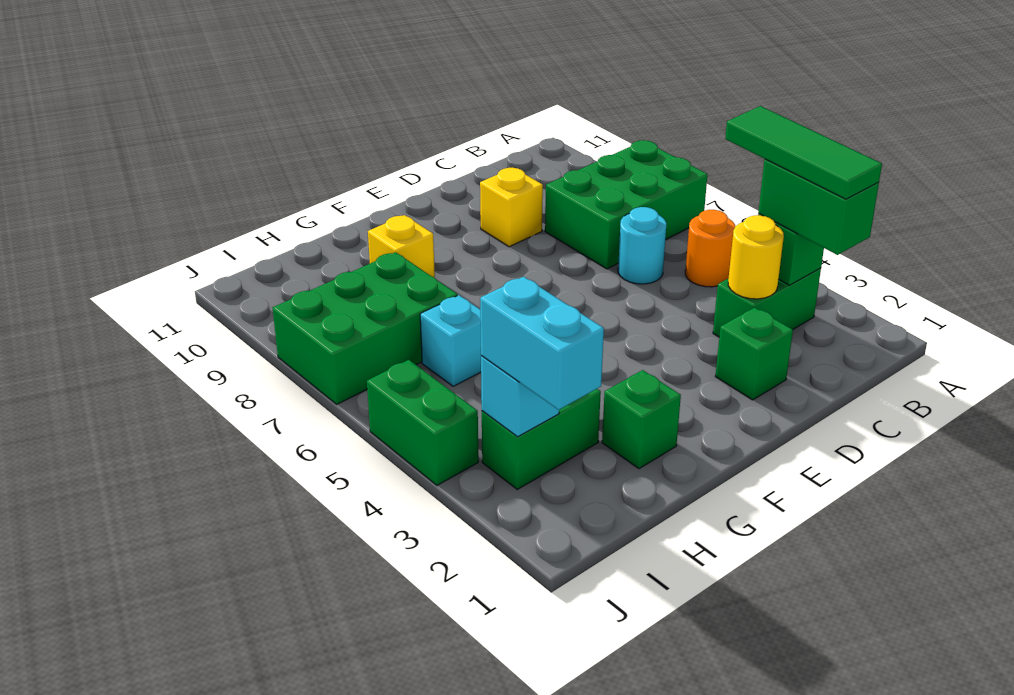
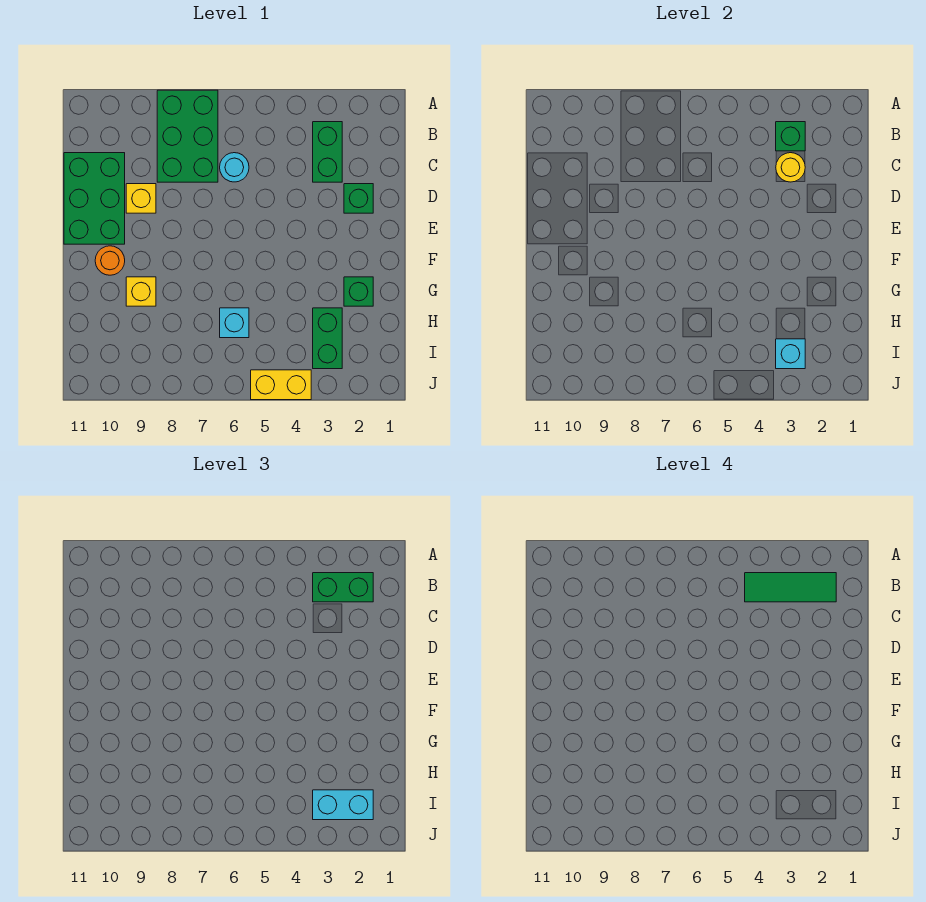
orange round brick B5 level 1 -> orange round brick F10 level 1
green brick H7:J8 level 1 -> green brick C10:E11 level 1
green brick J4:J5 level 1 -> yellow brick J4:J5 level 1

